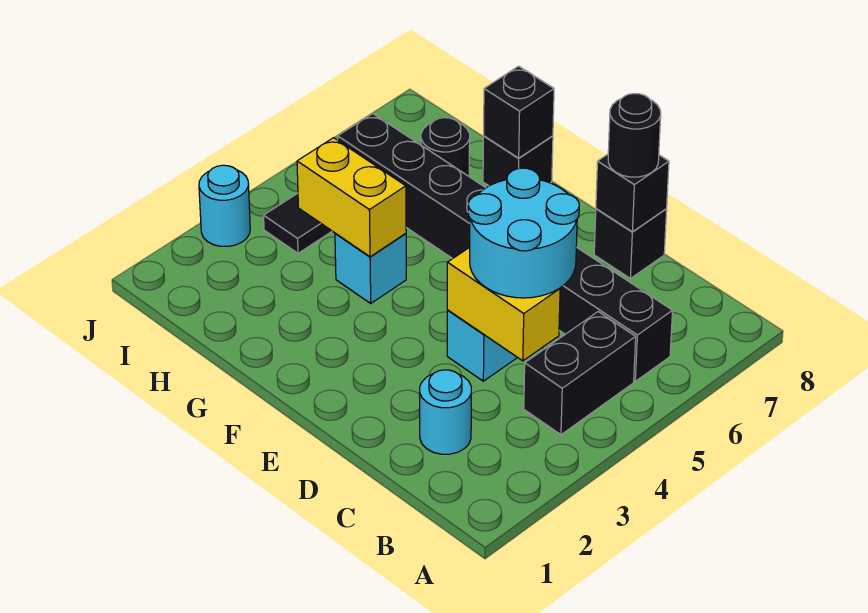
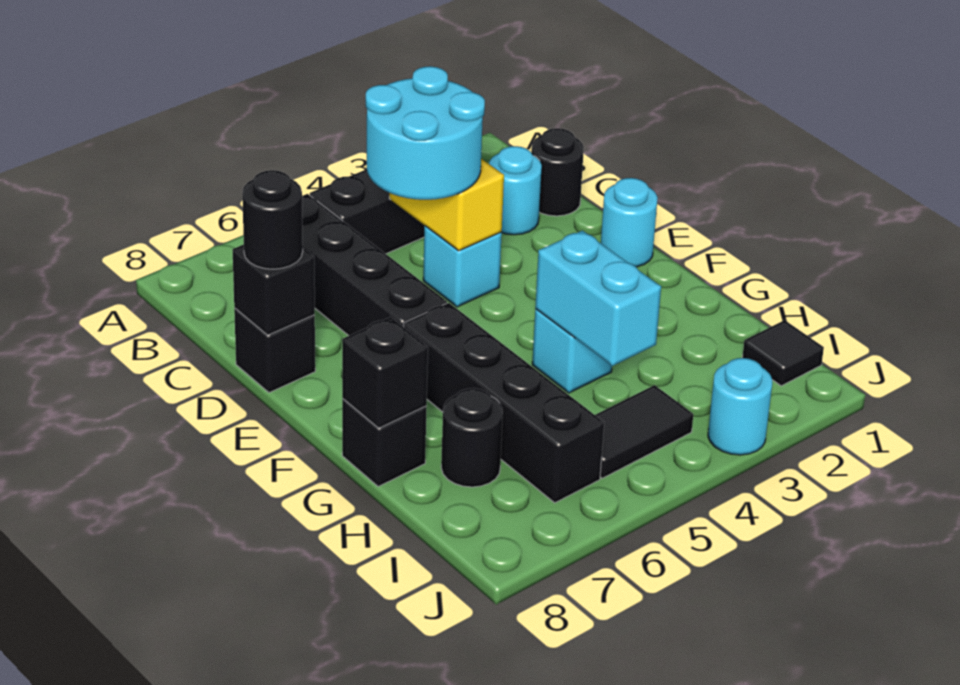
none -> black round brick C1 level 1
none -> cyan round brick E1 level 1
yellow brick G4:H4 level 2 -> cyan brick G4:H4 level 2
none -> black tile I1 level 1

